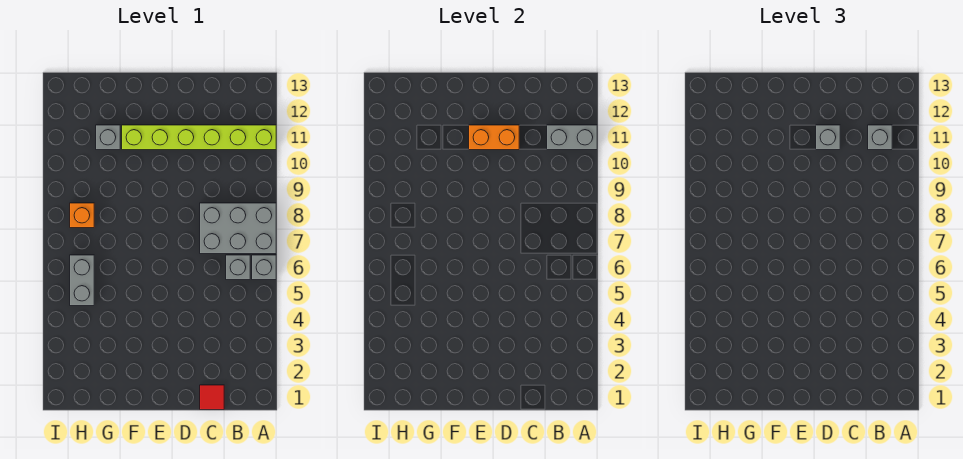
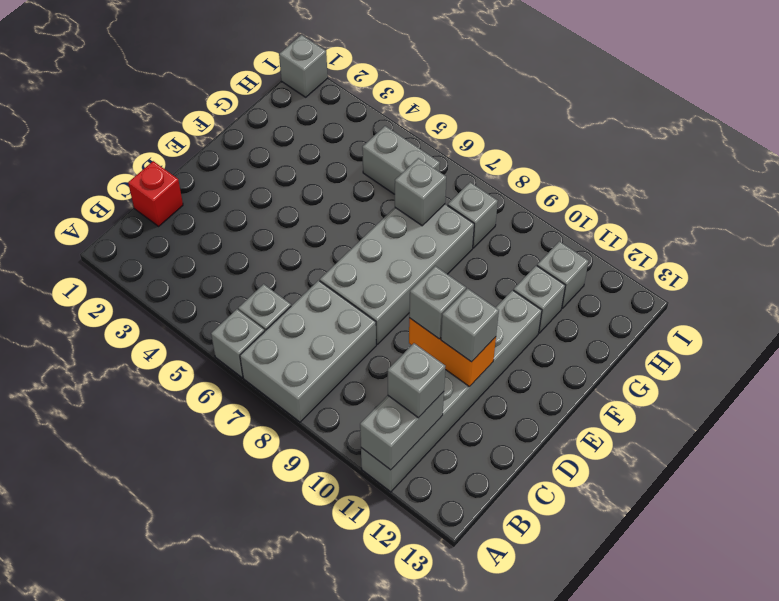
lime brick A11:F11 level 1 -> grey brick A11:F11 level 1
red tile C1 level 1 -> red brick C1 level 1
none -> grey brick D7:G8 level 1
none -> grey brick D10 level 3
orange brick D11:E11 level 2 -> orange brick D10:D11 level 2
none -> grey brick G7 level 2
orange brick H8 level 1 -> grey brick H8 level 1
none -> grey brick H11 level 1
none -> grey brick I1 level 1

